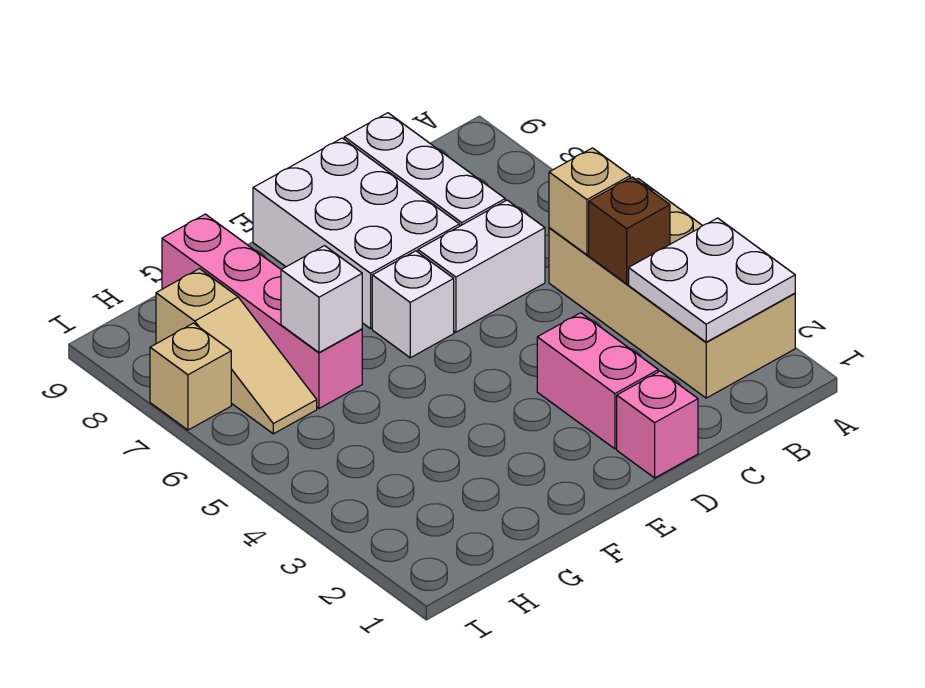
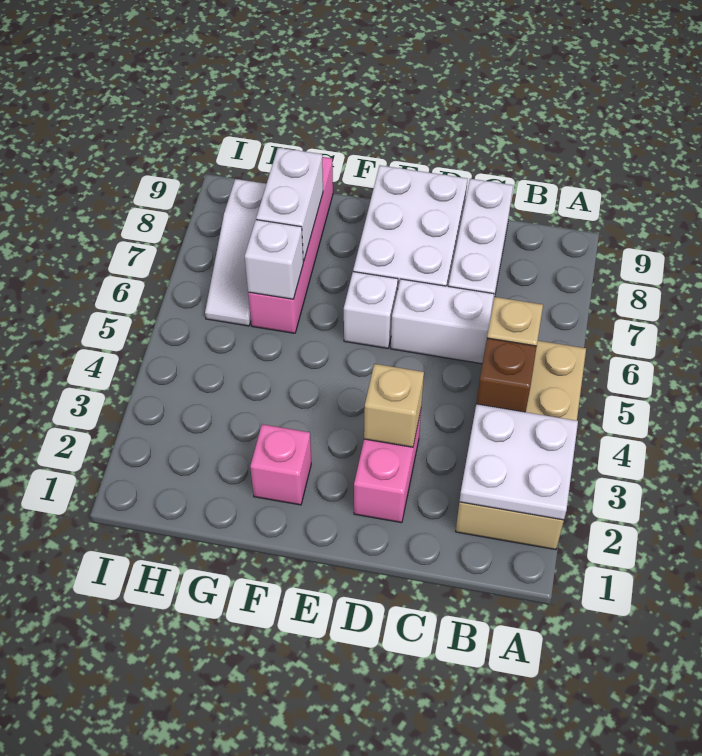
pink brick D1 level 1 -> pink brick F2 level 1
none -> white brick G7:G8 level 2
tan slope H6:H8 level 1 top 8 -> white slope H6:H8 level 1 top 8
tan brick I7 level 1 -> tan brick D3 level 2

